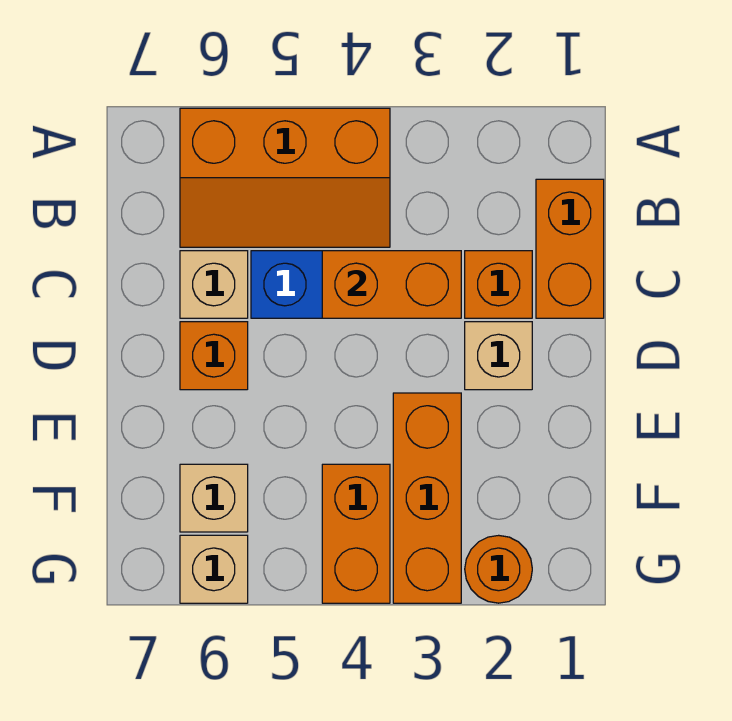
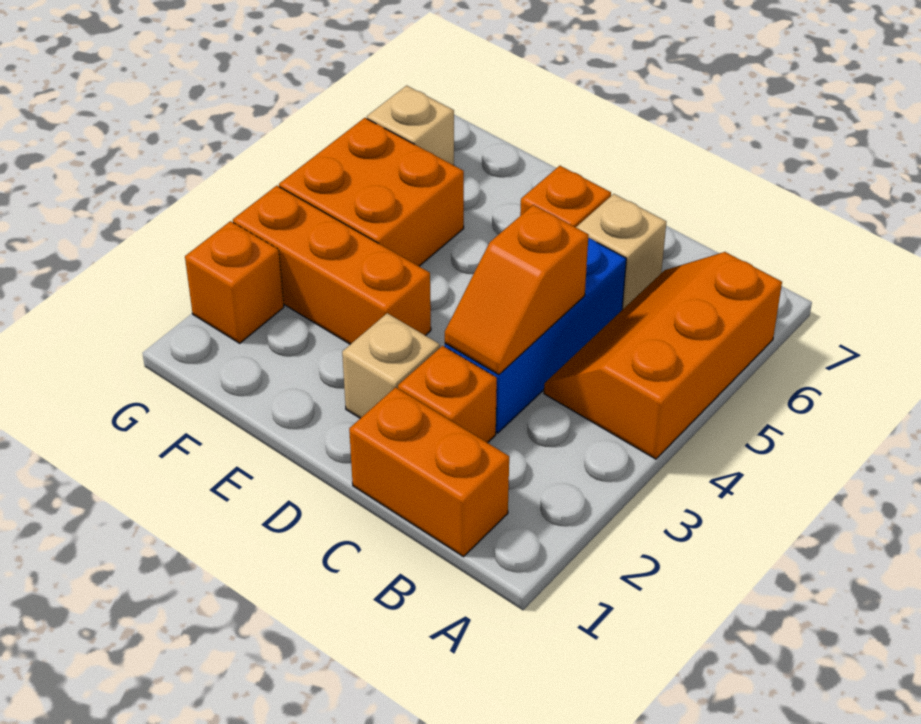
orange brick C3:C4 level 2 -> orange slope C3:C4 level 2 top 4
orange brick F4:G4 level 1 -> orange brick F4:G5 level 1
tan brick F6 level 1 -> none
orange round brick G2 level 1 -> orange brick G2 level 1

